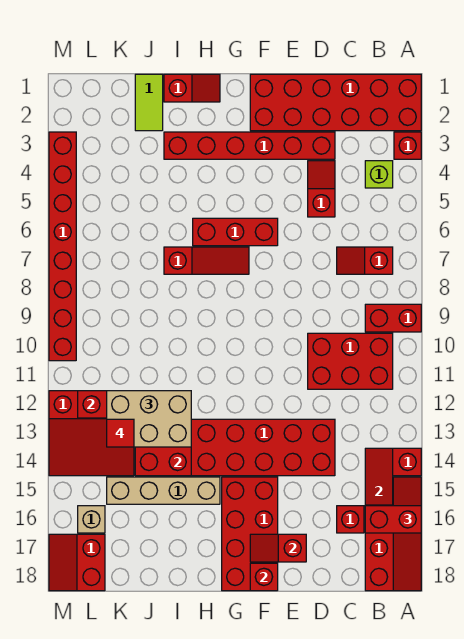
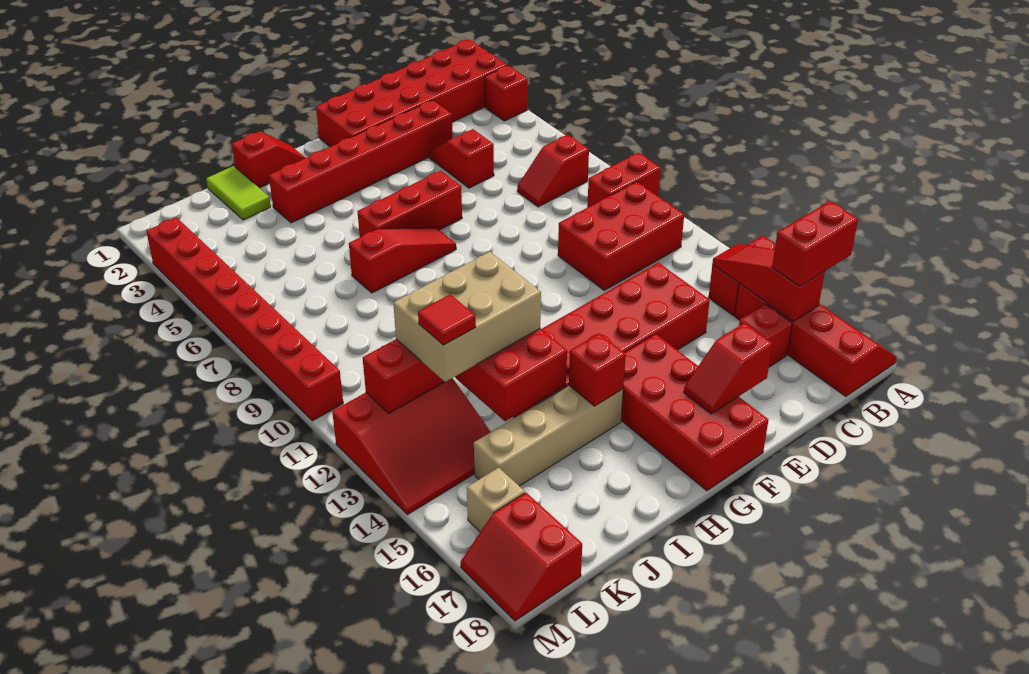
lime brick B4 level 1 -> none
red brick F18 level 2 -> red brick H15 level 2

